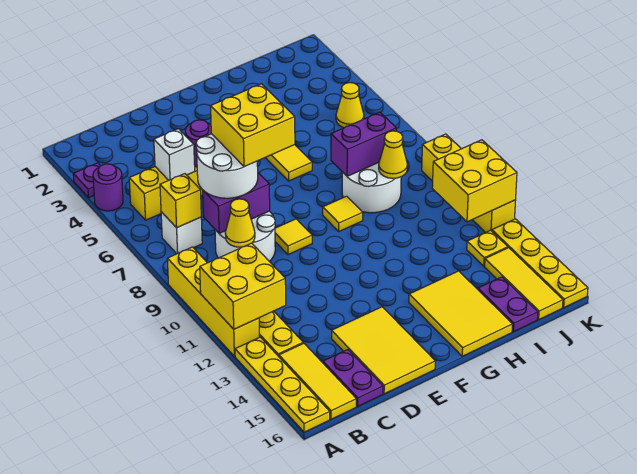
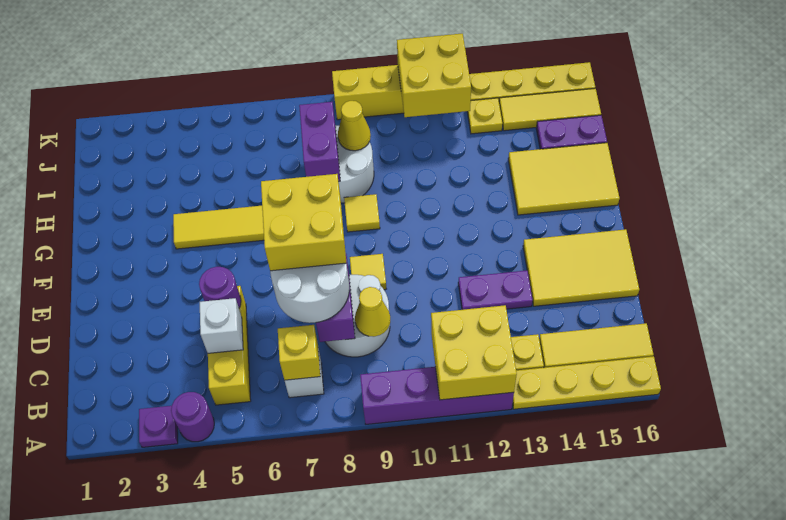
yellow brick A9:A12 level 1 -> purple brick A9:A12 level 1
purple plate C15:C16 level 1 -> purple plate D12:D13 level 1
yellow cone J5 level 1 -> none

